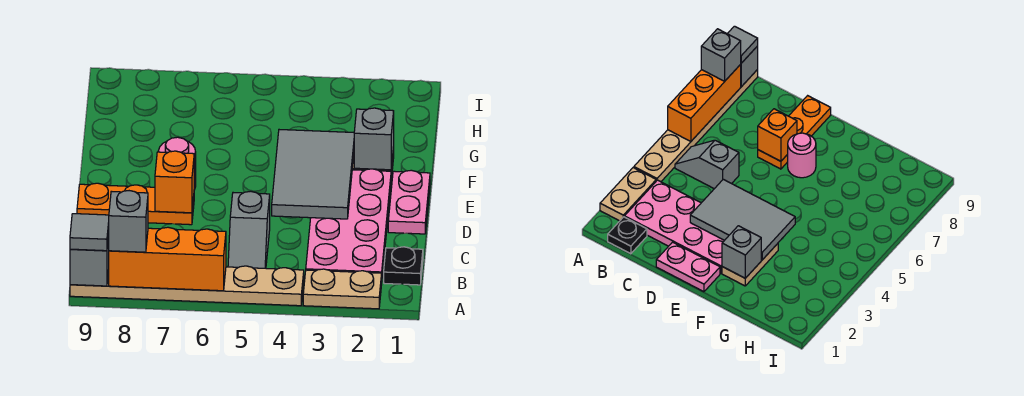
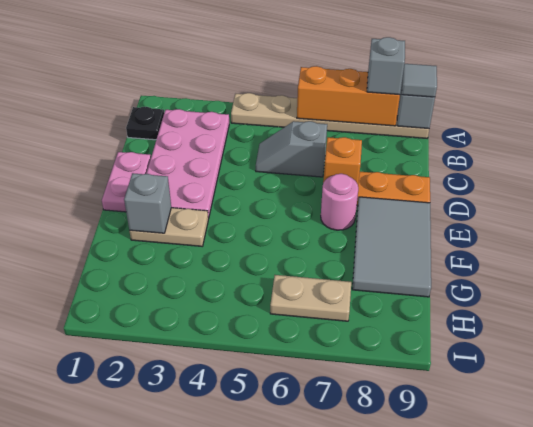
tan plate A2:A3 level 1 -> tan plate H6:H7 level 1
grey slope B5:C5 level 1 top C -> grey slope C5:C6 level 1 top 6
grey tile D3:F4 level 2 -> grey tile E8:G9 level 1

